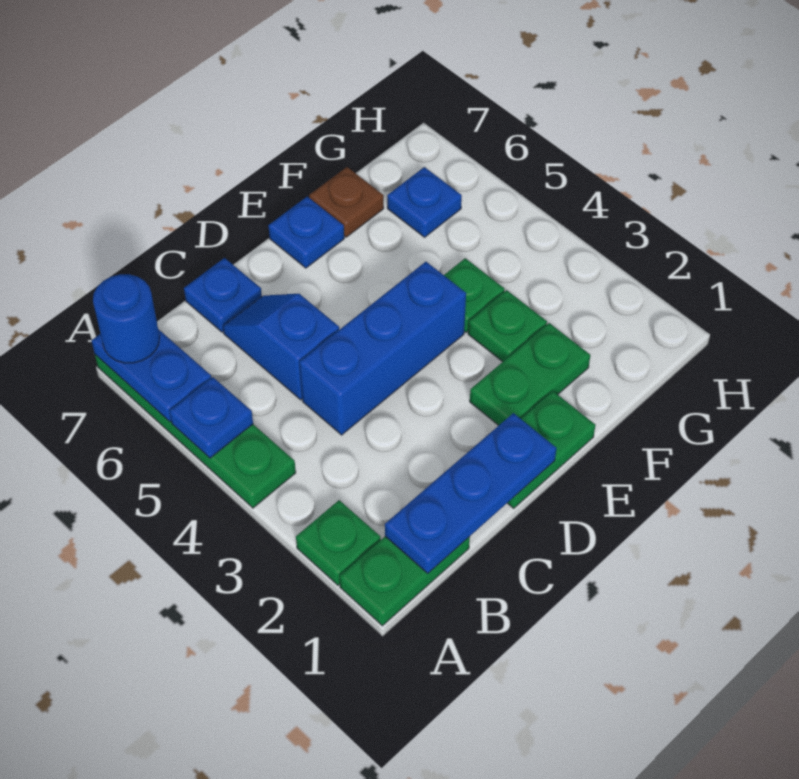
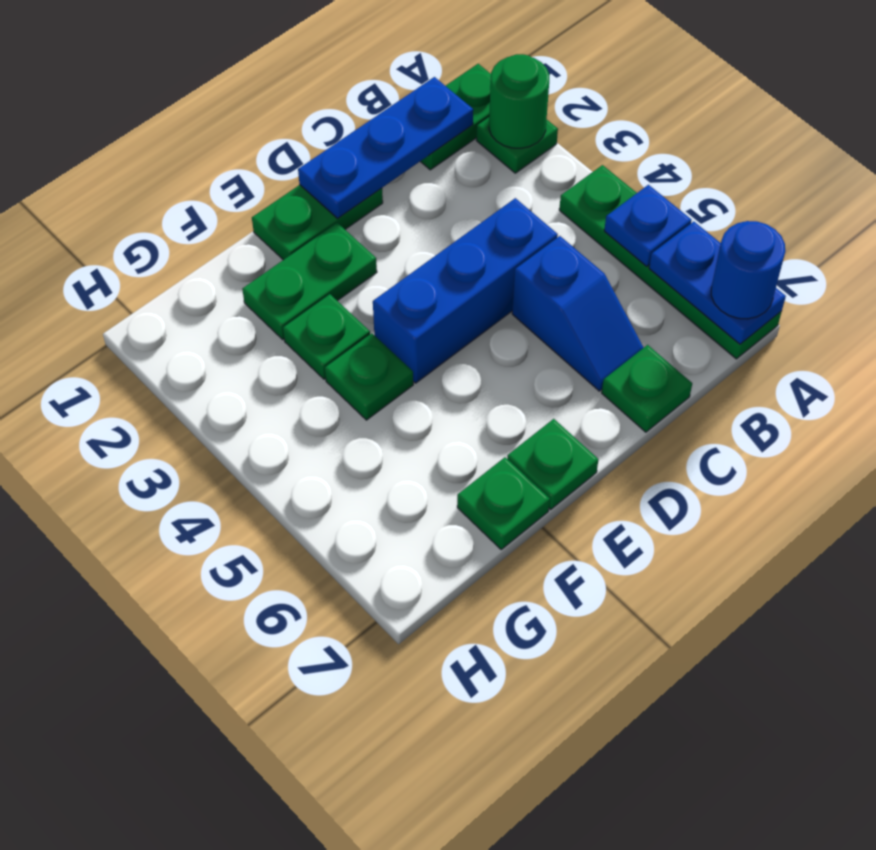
none -> green round brick A2 level 2
blue plate C7 level 1 -> green plate C7 level 1
blue plate E7 level 1 -> green plate E7 level 1
brown plate F7 level 1 -> green plate F7 level 1
blue plate G6 level 1 -> none

